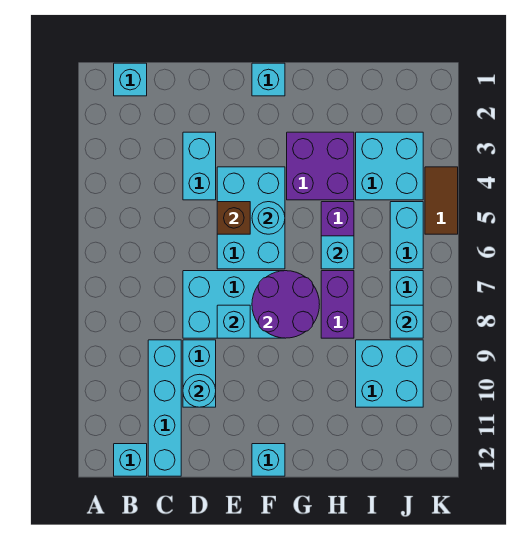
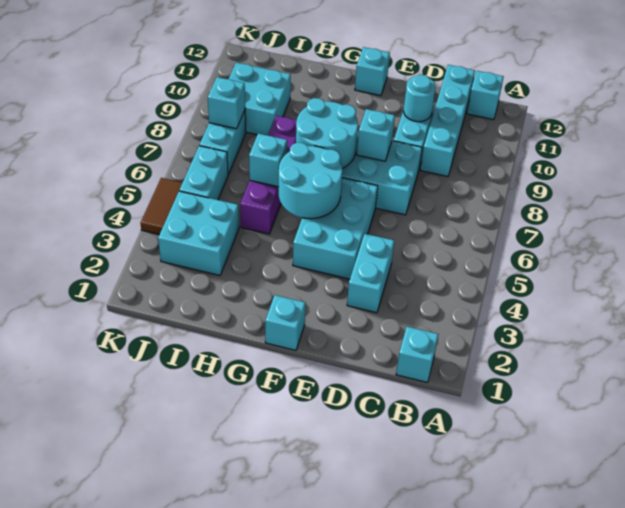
brown brick E5 level 2 -> none
cyan round brick F5 level 2 -> cyan round brick F5:G6 level 2
purple round brick F7:G8 level 2 -> cyan round brick F7:G8 level 2
purple brick G3:H4 level 1 -> none

